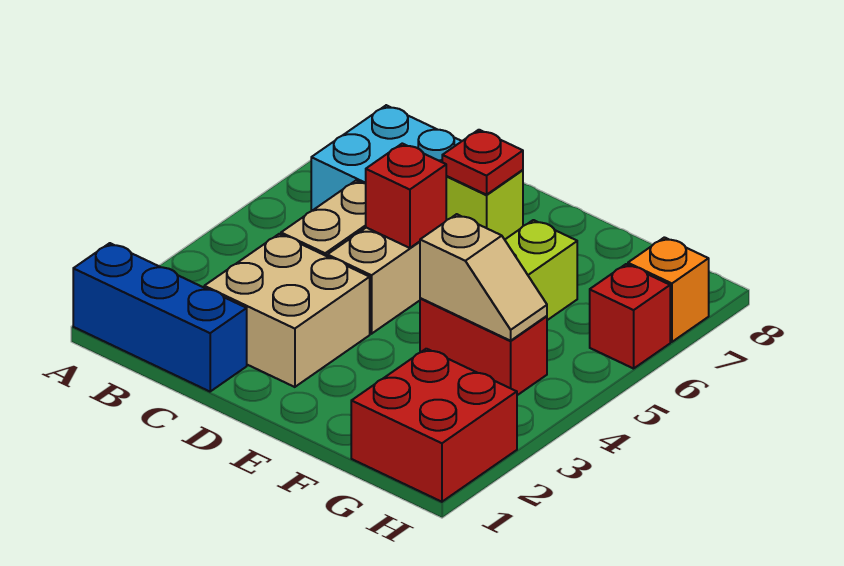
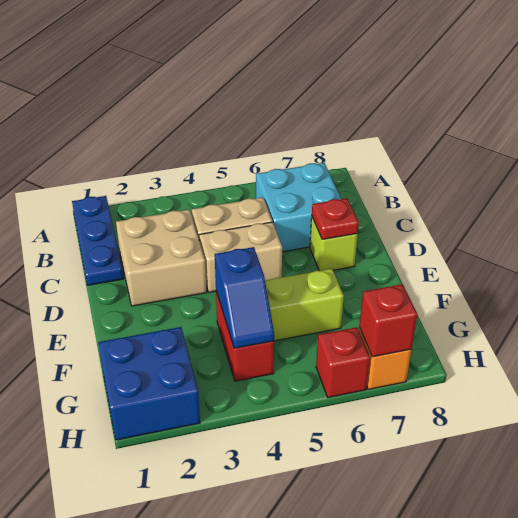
blue brick A1:C1 level 1 -> blue plate A1:C1 level 1
red brick D5 level 2 -> red brick H7 level 2
tan slope F4:G4 level 2 top F -> blue slope F4:G4 level 2 top F
red brick G1:H2 level 1 -> blue brick G1:H2 level 1

